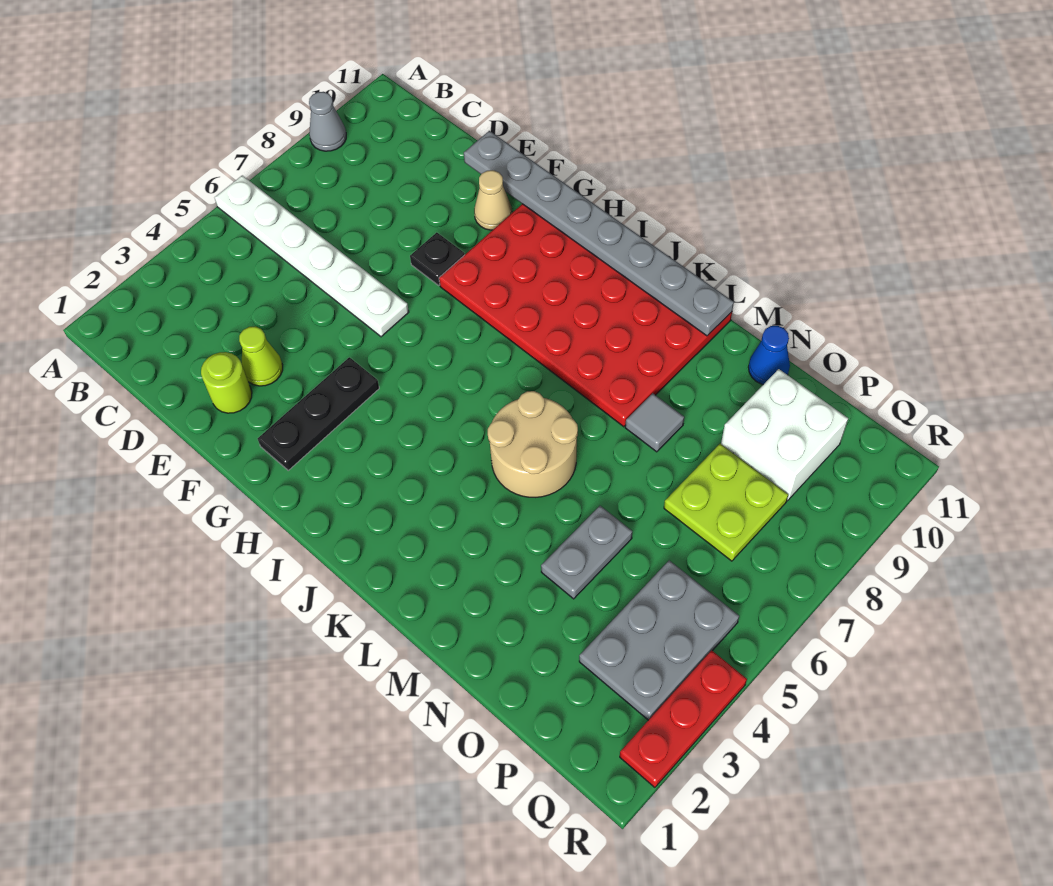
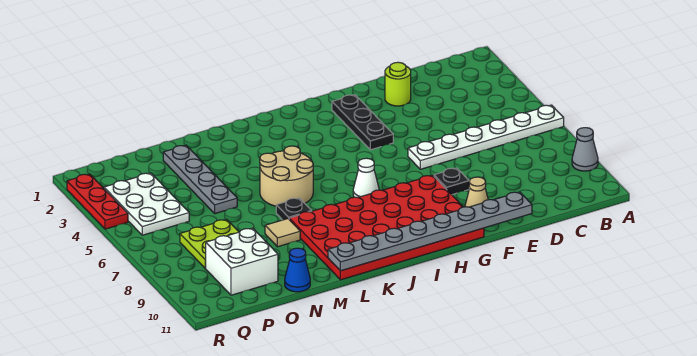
lime cone E3 level 1 -> none
none -> white cone I7 level 1
none -> black plate L7 level 1
grey tile M8 level 1 -> tan tile M8 level 1
grey plate N4:N5 level 1 -> grey plate N2:N5 level 1
grey plate P3:Q5 level 1 -> white plate P3:Q5 level 1

